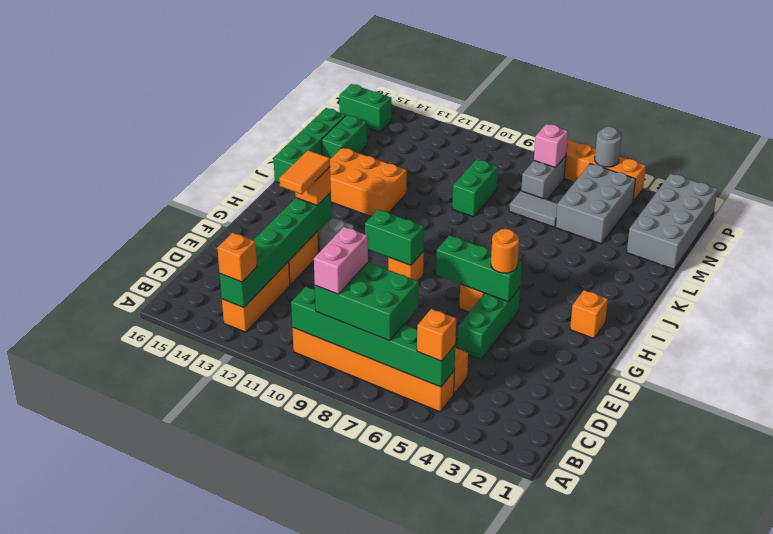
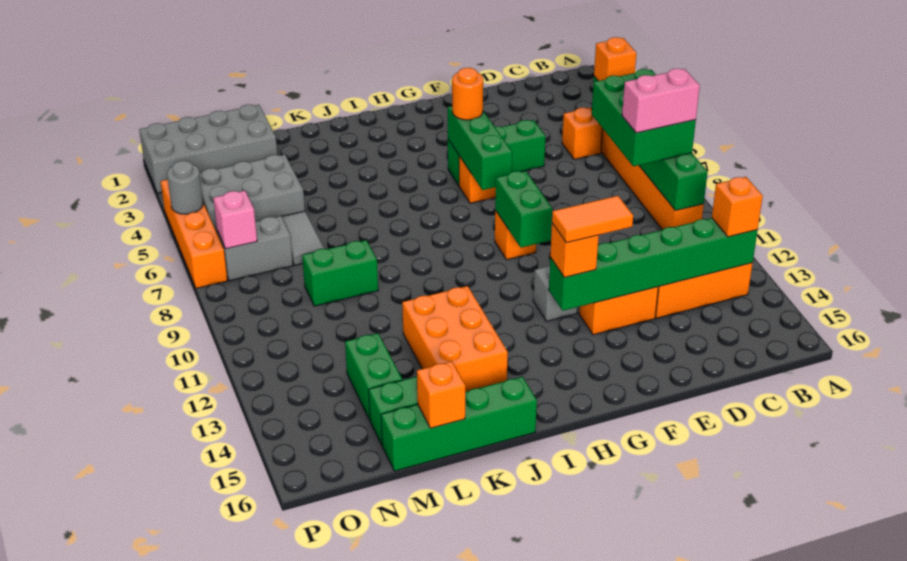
orange brick H2 level 1 -> orange brick L16 level 2
green brick O15:O16 level 1 -> green brick M13:M14 level 1

